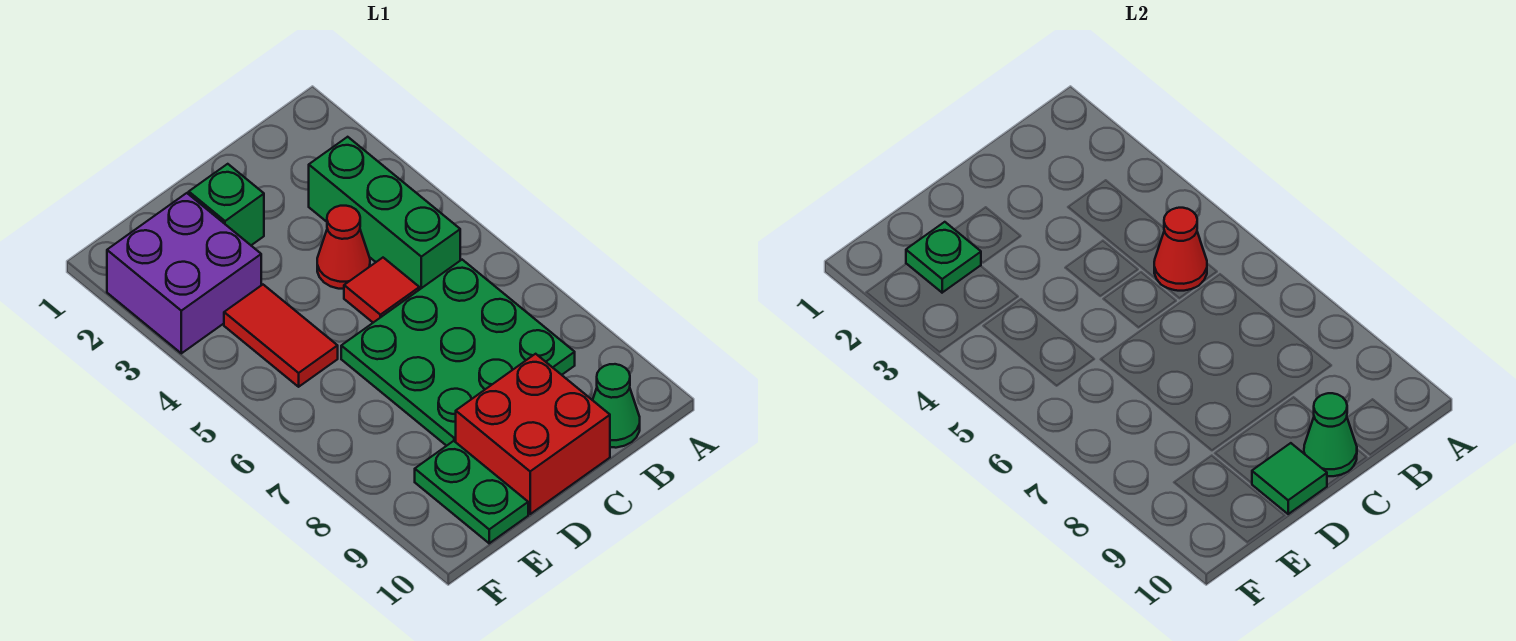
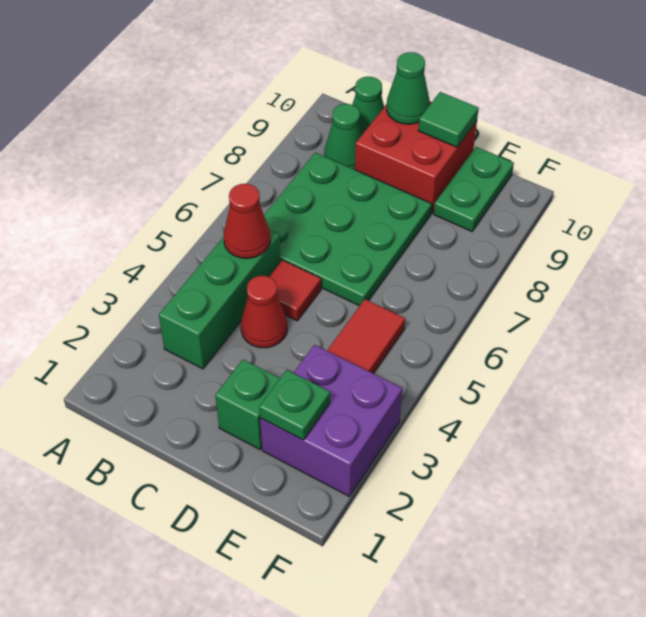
none -> green cone B9 level 1

